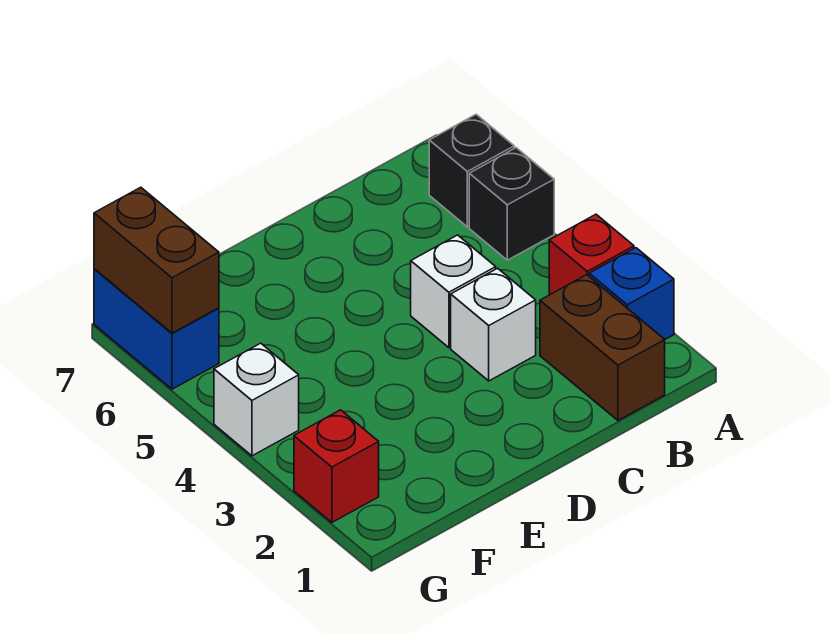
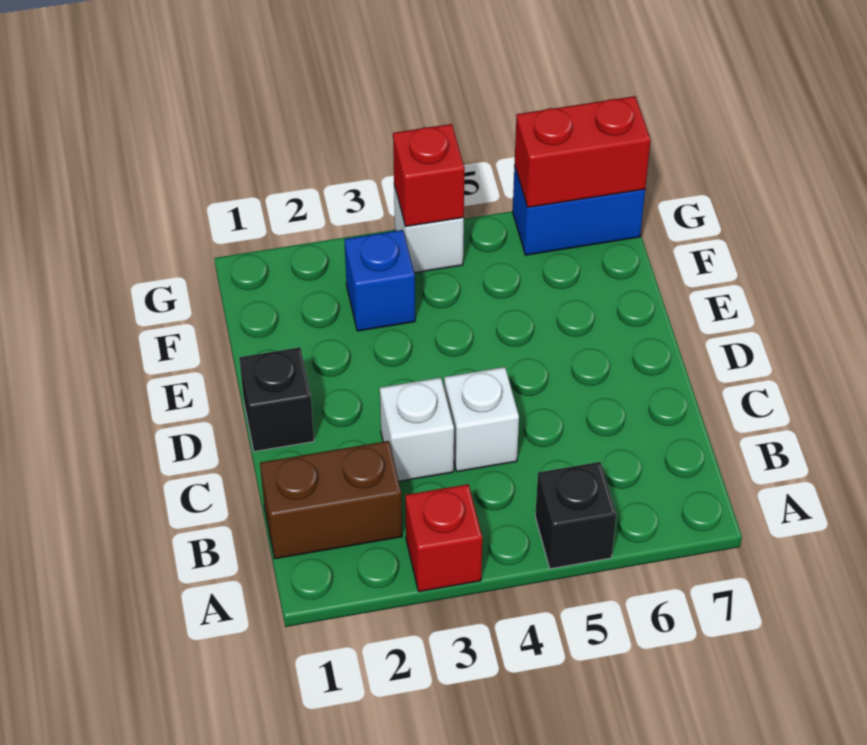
blue brick A2 level 1 -> blue brick F3 level 1
black brick A6 level 1 -> black brick D1 level 1
red brick G2 level 1 -> red brick G4 level 2
brown brick G6:G7 level 2 -> red brick G6:G7 level 2

